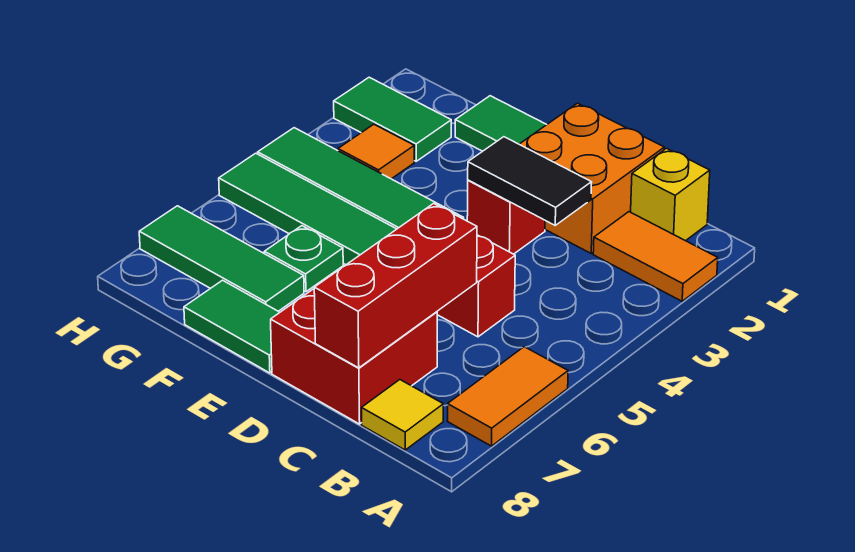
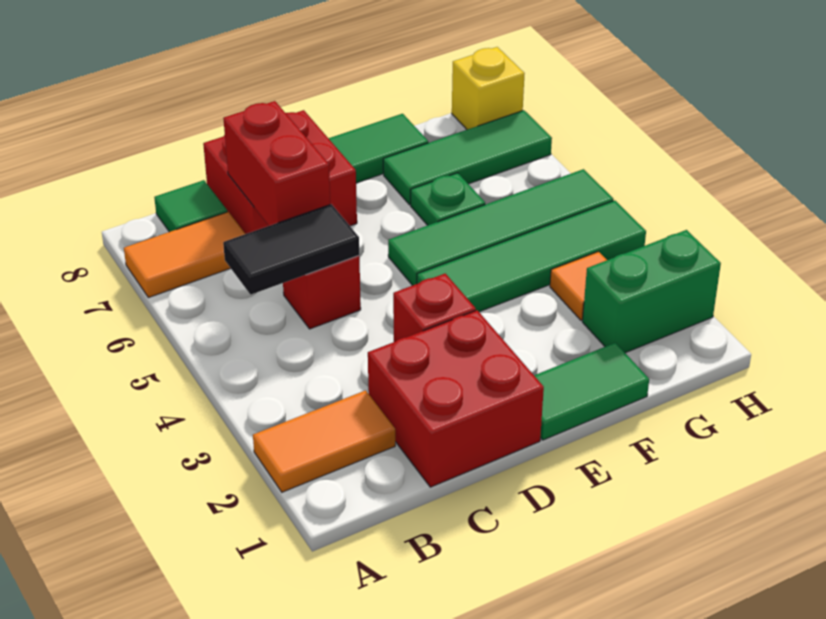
orange tile A6:A7 level 1 -> orange tile A7:B7 level 1
yellow brick B1 level 1 -> yellow brick H8 level 1
yellow tile B8 level 1 -> green tile B8 level 1
orange brick C1:D2 level 1 -> red brick C1:D2 level 1
black tile C3:D3 level 2 -> black tile B5:C5 level 2
red brick C6:C8 level 2 -> red brick C6:C7 level 2
green tile G2:H2 level 1 -> green brick G2:H2 level 1

